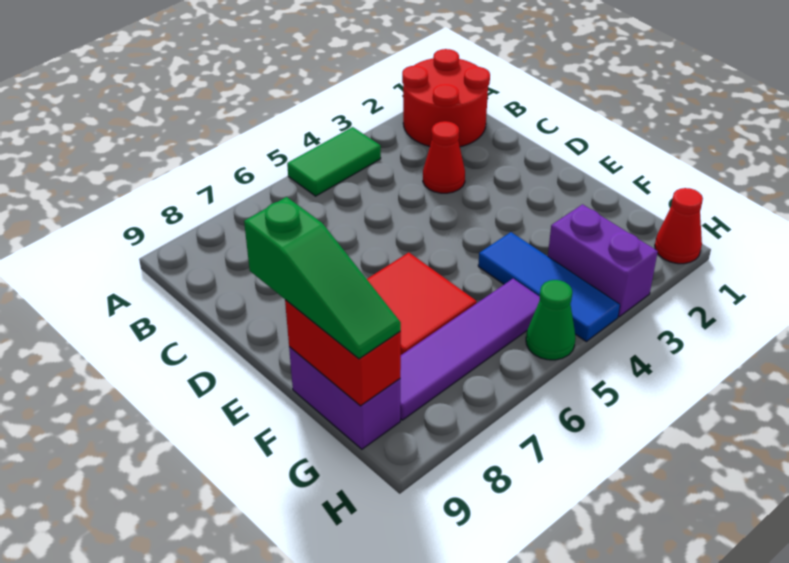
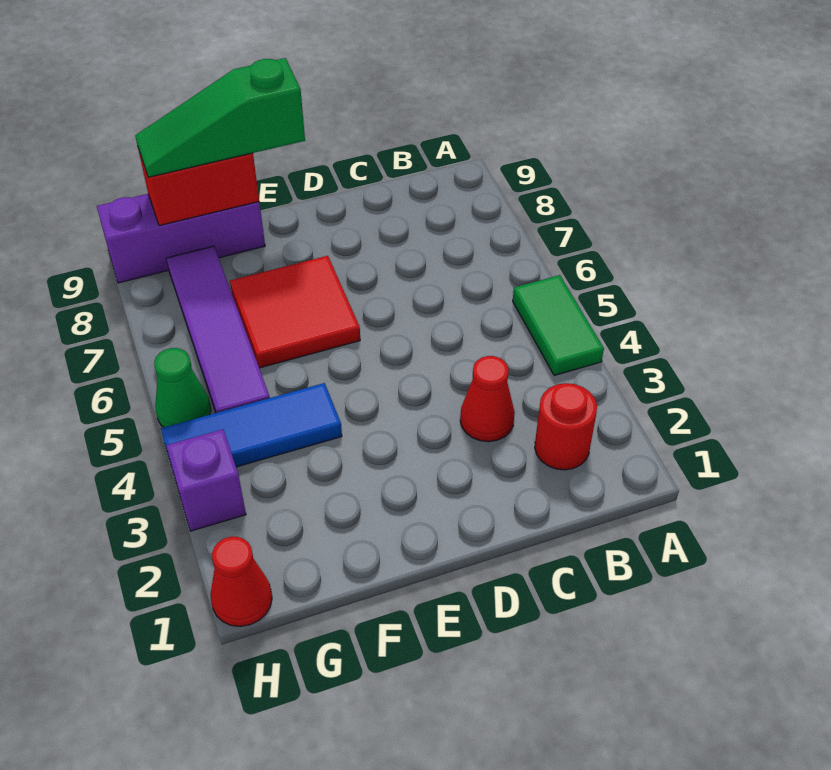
red round brick A1:B2 level 1 -> red round brick B2 level 1
purple brick F9:G9 level 1 -> purple brick F9:H9 level 1
purple brick G3:H3 level 1 -> purple brick H3 level 1

